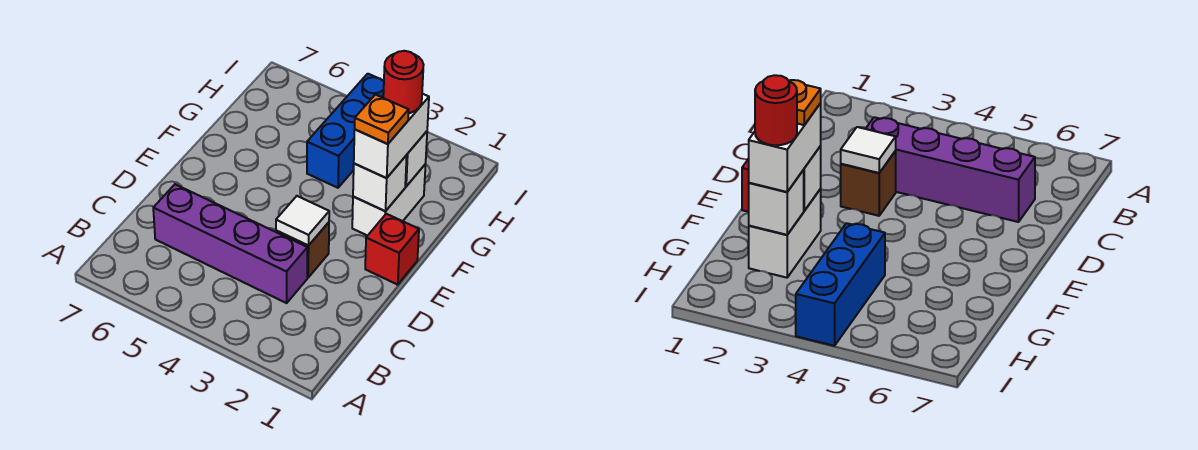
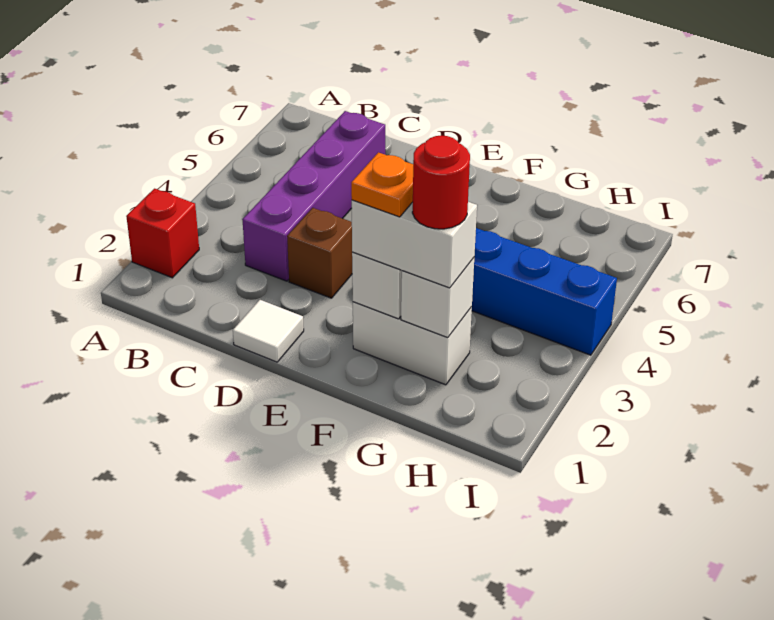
white tile D3 level 2 -> white tile D1 level 1
red brick E1 level 1 -> red brick A2 level 1

